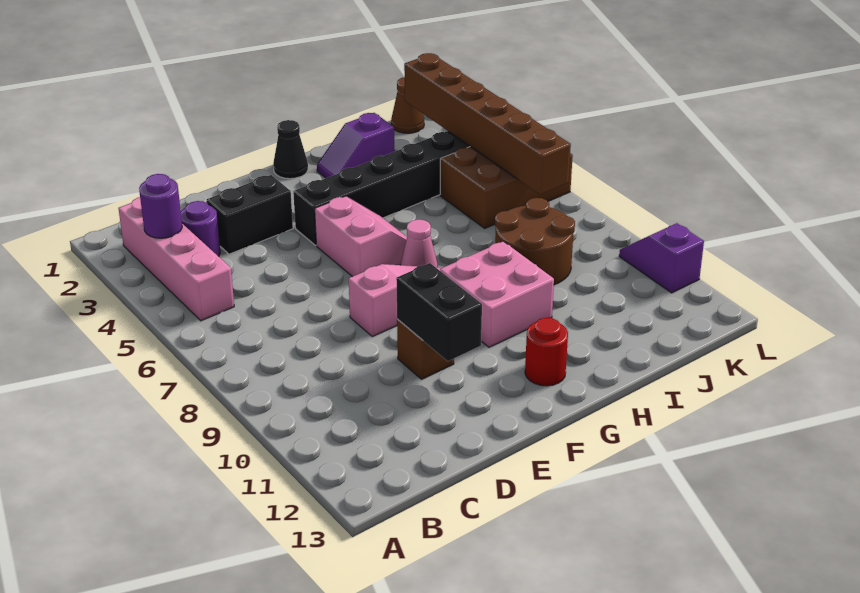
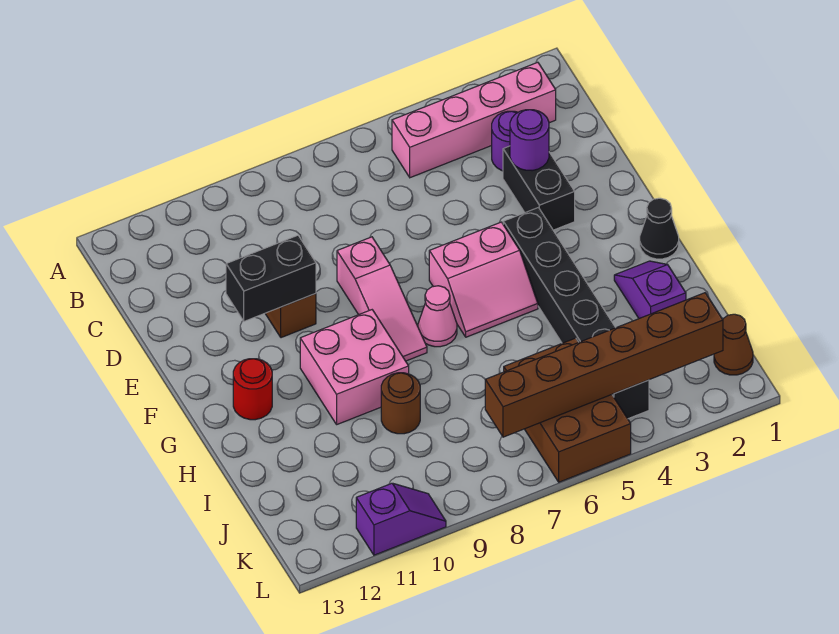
purple round brick B3 level 2 -> purple round brick D3 level 2
brown round brick I8:J9 level 1 -> brown round brick I9 level 1

